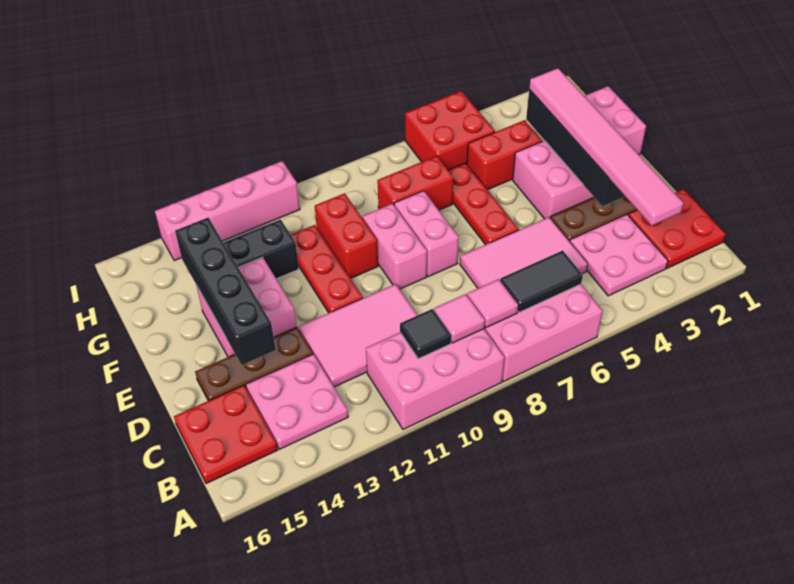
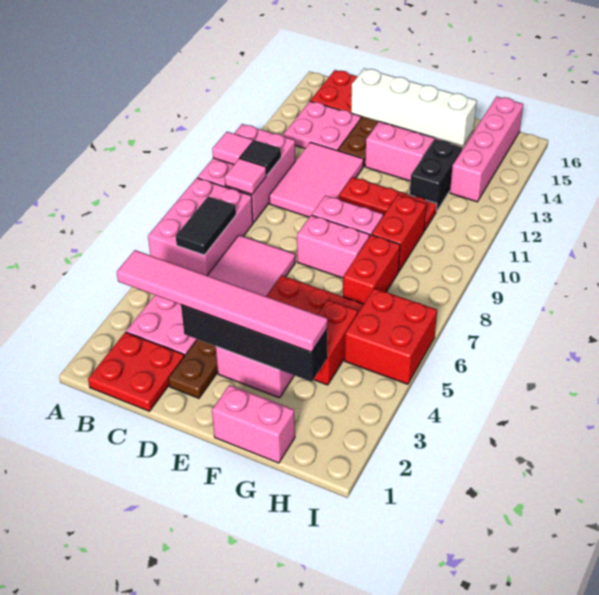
pink tile B8 level 2 -> pink tile A10 level 2
black brick D14:G14 level 2 -> white brick D14:G14 level 2
red brick F10:G10 level 1 -> red brick G9:G10 level 1
pink brick I11:I14 level 1 -> pink brick H13:H16 level 1

